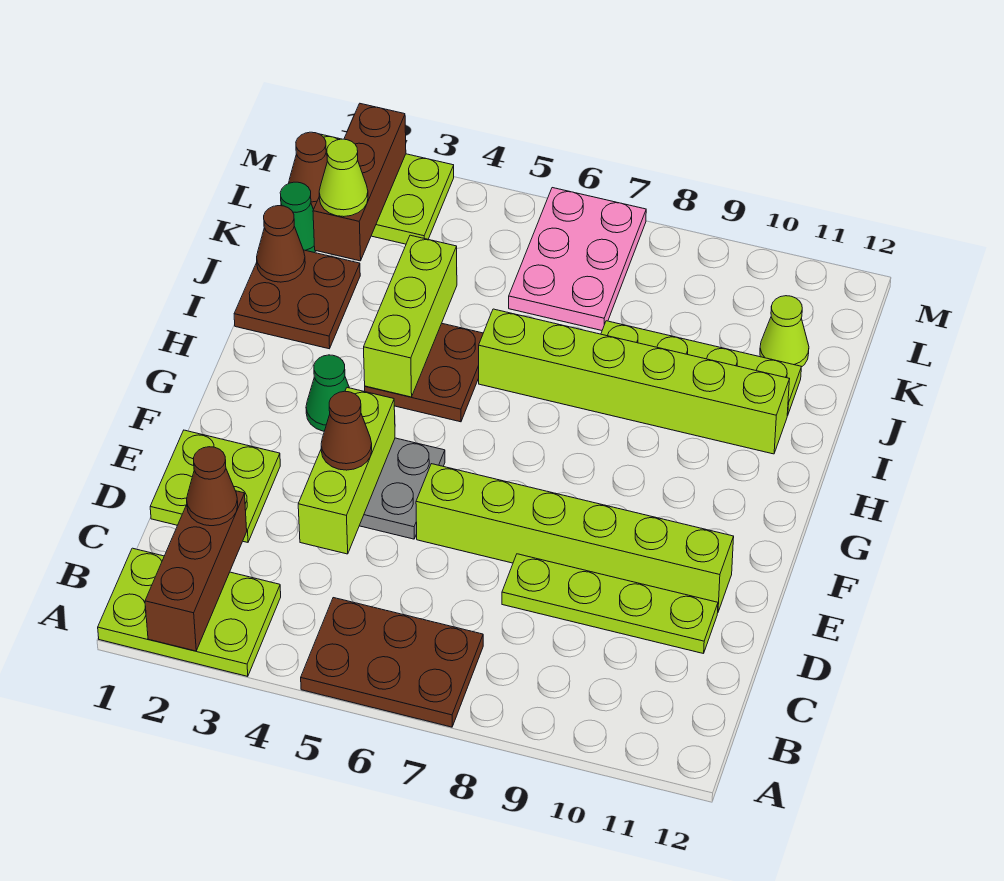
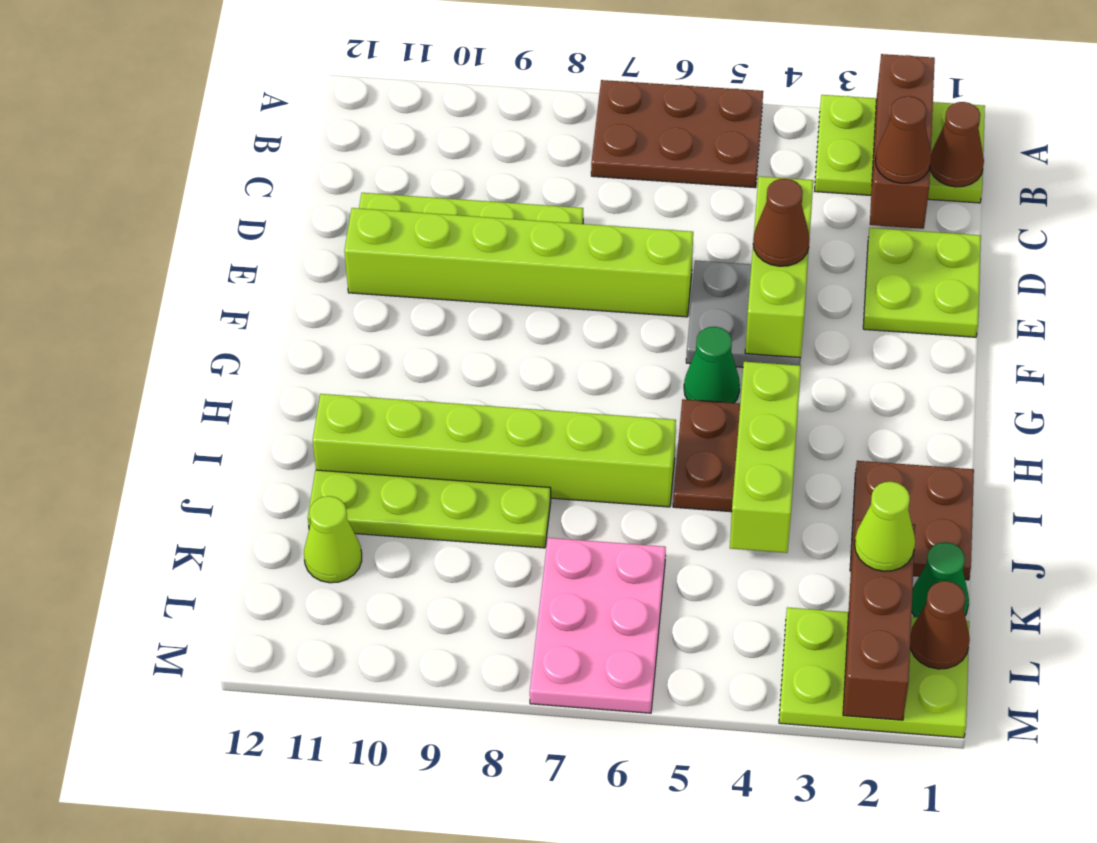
green cone G3 level 1 -> green cone G5 level 1
brown cone J1 level 2 -> brown cone B1 level 2

